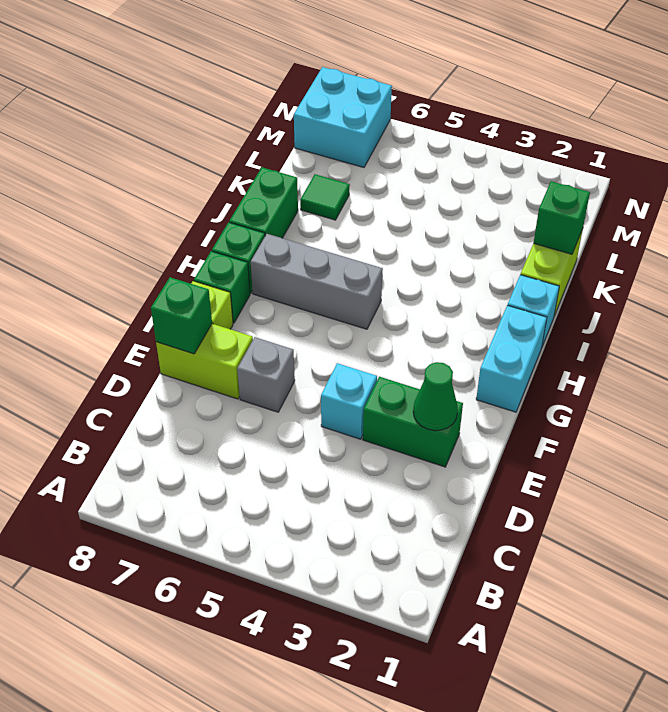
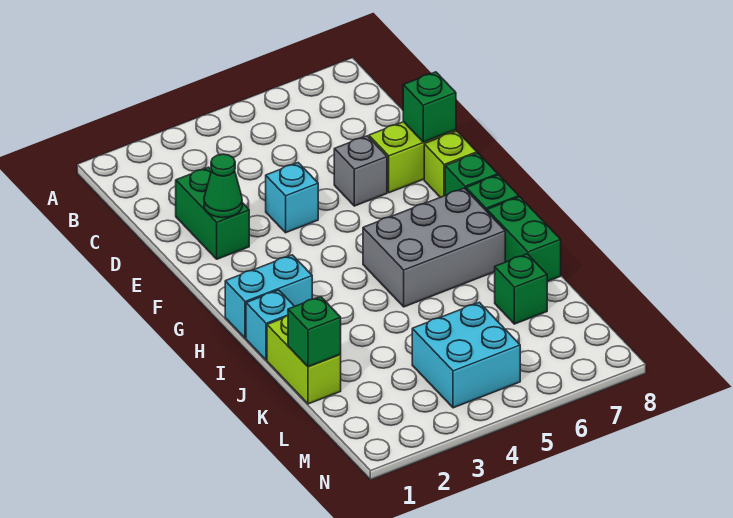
green brick E2:E3 level 1 -> green brick D2:E2 level 1
cyan brick G1:H1 level 1 -> cyan brick H1:H2 level 1
grey brick H5:H7 level 1 -> grey brick H5:I7 level 1
green tile K7 level 1 -> green brick K7 level 1
cyan brick M7:N8 level 1 -> cyan brick L4:M5 level 1

